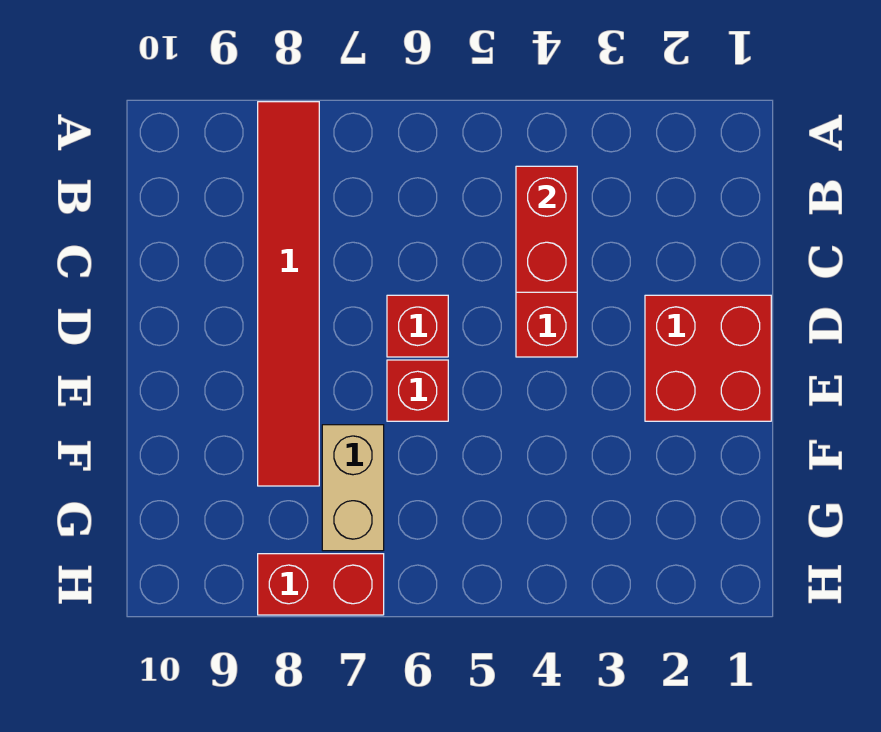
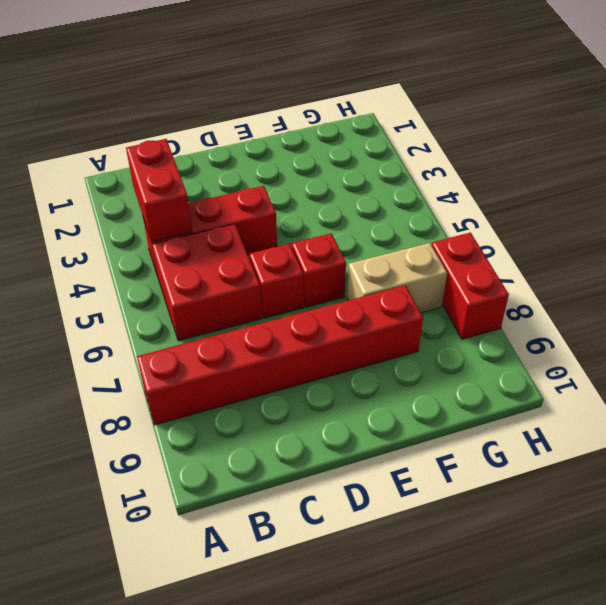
red tile A8:F8 level 1 -> red brick A8:F8 level 1
red brick B4:C4 level 2 -> red brick B3:B4 level 2
red brick D1:E2 level 1 -> red brick B5:C6 level 1

